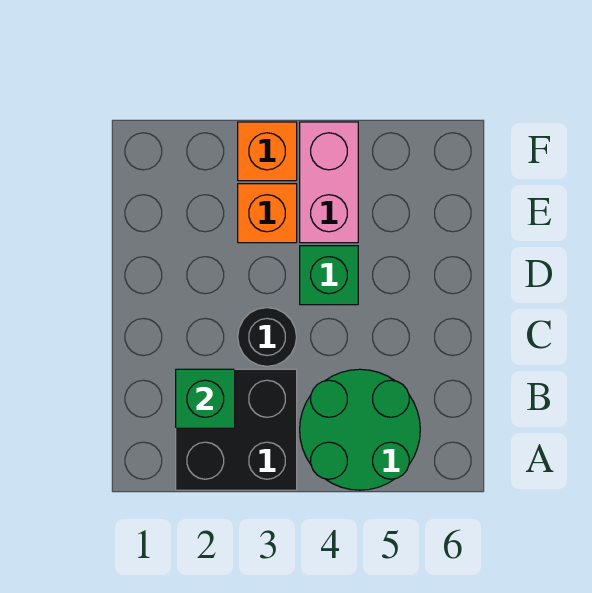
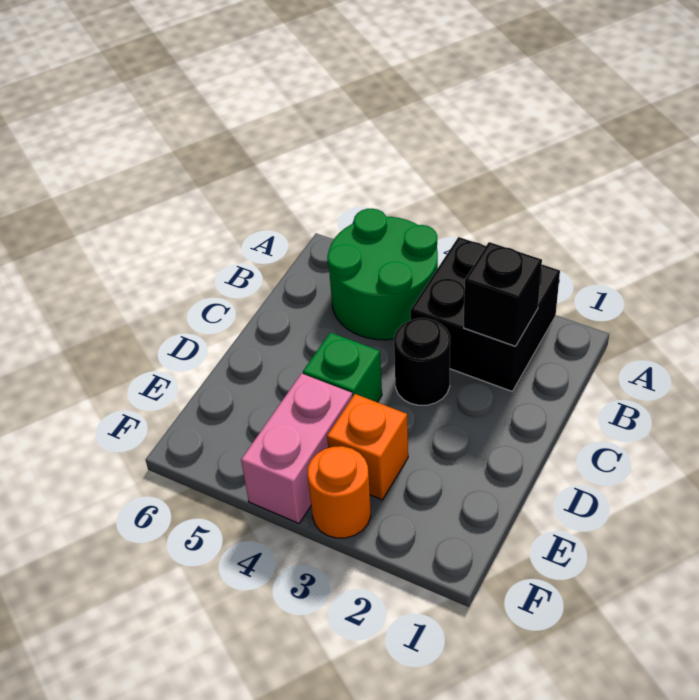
green brick B2 level 2 -> black brick B2 level 2
orange brick F3 level 1 -> orange round brick F3 level 1

